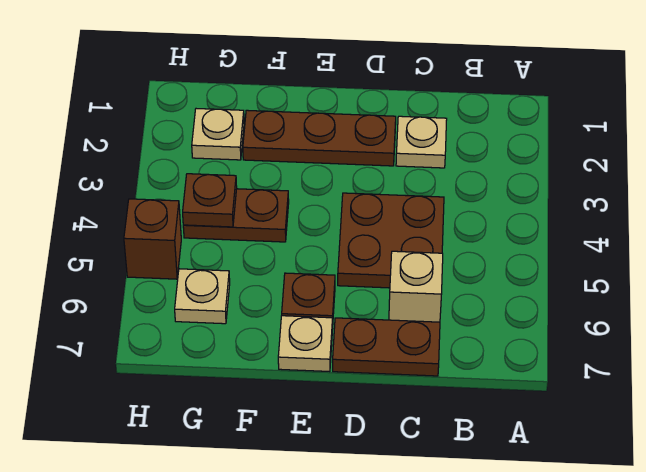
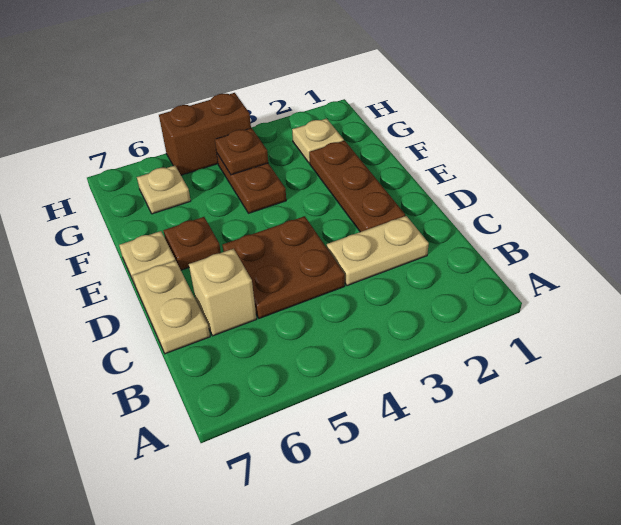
tan plate C2 level 1 -> tan plate C2:C3 level 1
brown plate C7:D7 level 1 -> tan plate C7:D7 level 1
brown brick H5 level 1 -> brown brick H4:H5 level 1

